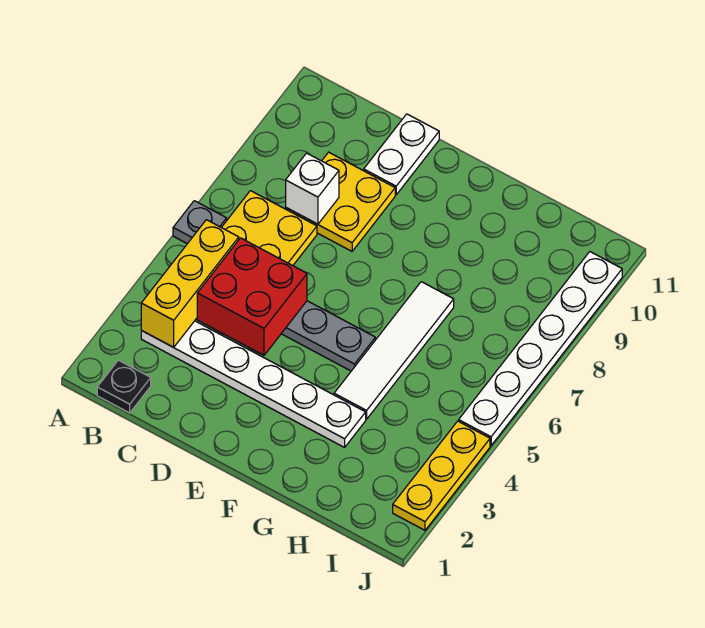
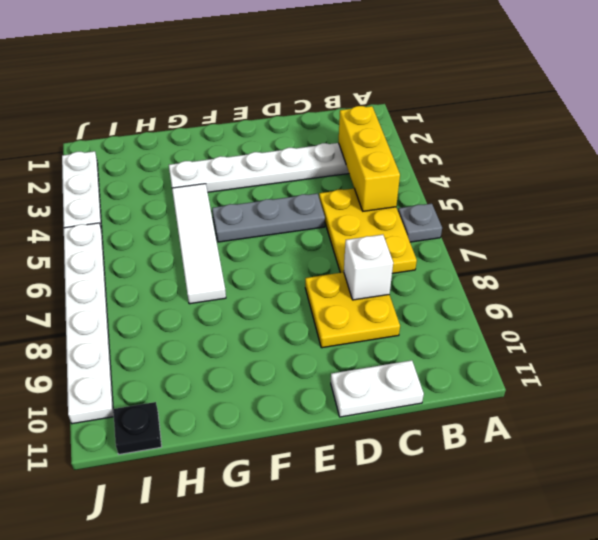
black plate B1 level 1 -> black plate I11 level 1
red brick C4:D5 level 2 -> none
white plate D10:D11 level 1 -> white plate C11:D11 level 1
yellow plate J2:J4 level 1 -> white plate J2:J4 level 1

